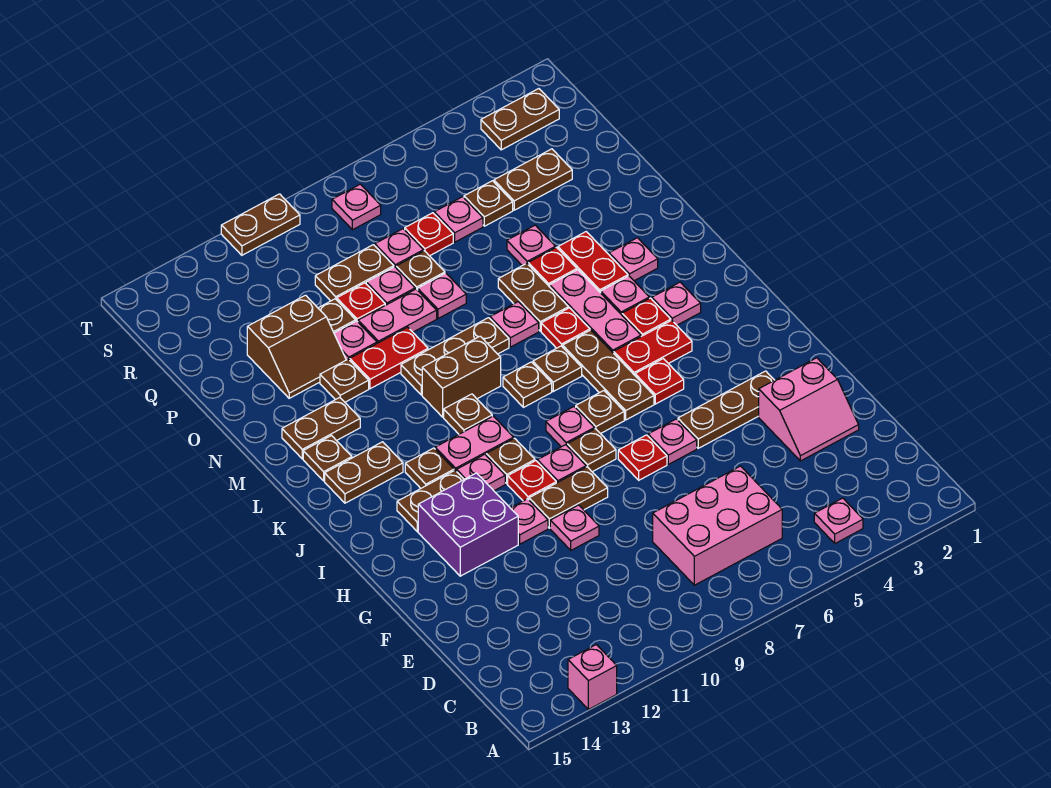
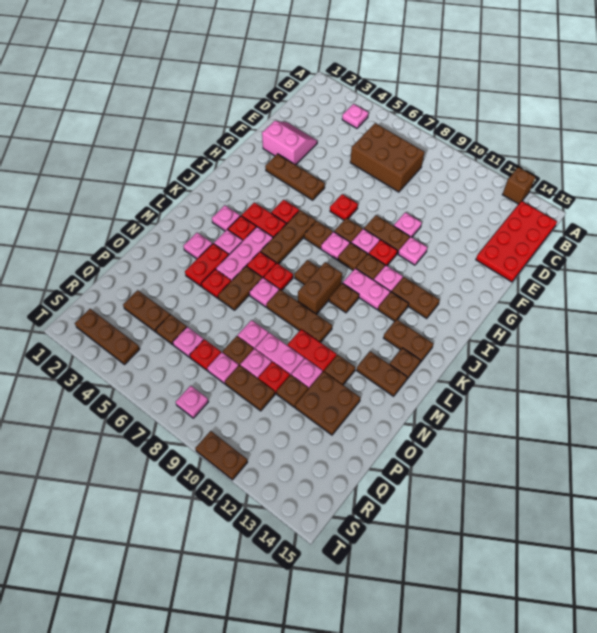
pink brick A13 level 1 -> brown brick A13 level 1
none -> red plate B14:E15 level 1
pink brick C6:D8 level 1 -> brown brick C6:D8 level 1
pink plate G6 level 1 -> none
purple brick G12:H13 level 1 -> none
brown plate K7 level 1 -> brown plate I9 level 1
none -> red plate L7 level 1
brown brick L9:L10 level 1 -> brown brick K9:L9 level 1
pink plate O5 level 1 -> none
brown slope O12:P13 level 1 top P -> brown plate O12:P13 level 1
brown plate S2:S3 level 1 -> brown plate S2:S4 level 1

